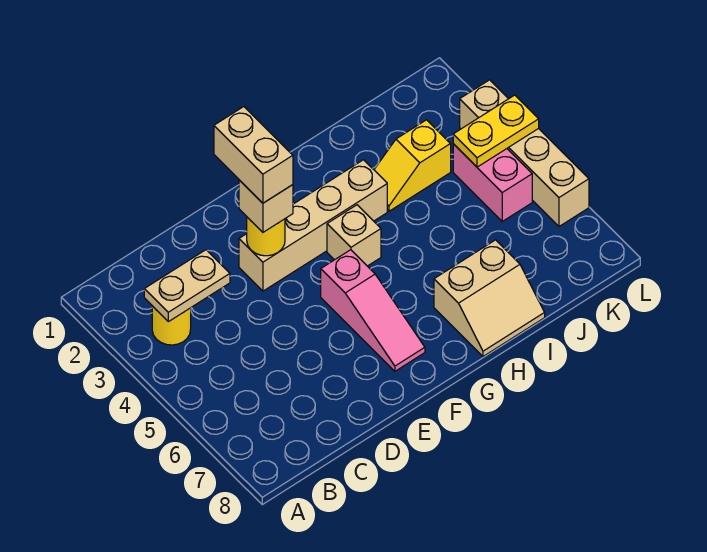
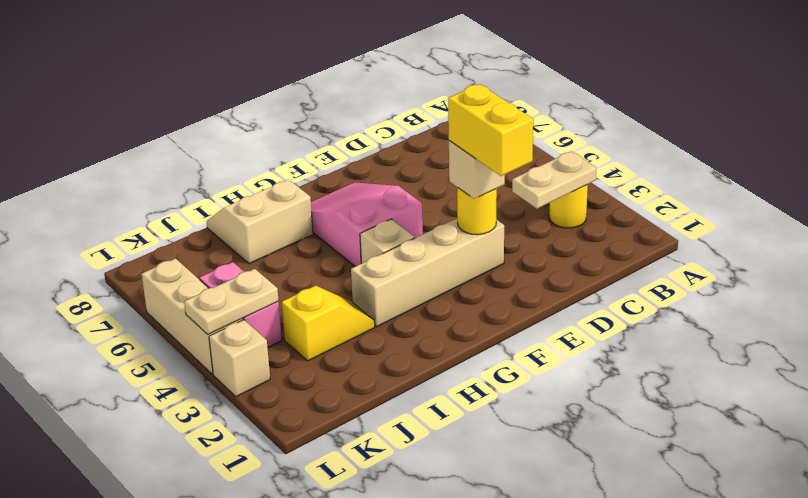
tan brick E2:E3 level 4 -> yellow brick E2:E3 level 4
pink slope F5:F7 level 1 top 5 -> pink slope F5:G7 level 1 top 5
yellow plate K4:L4 level 2 -> tan plate K4:L4 level 2

